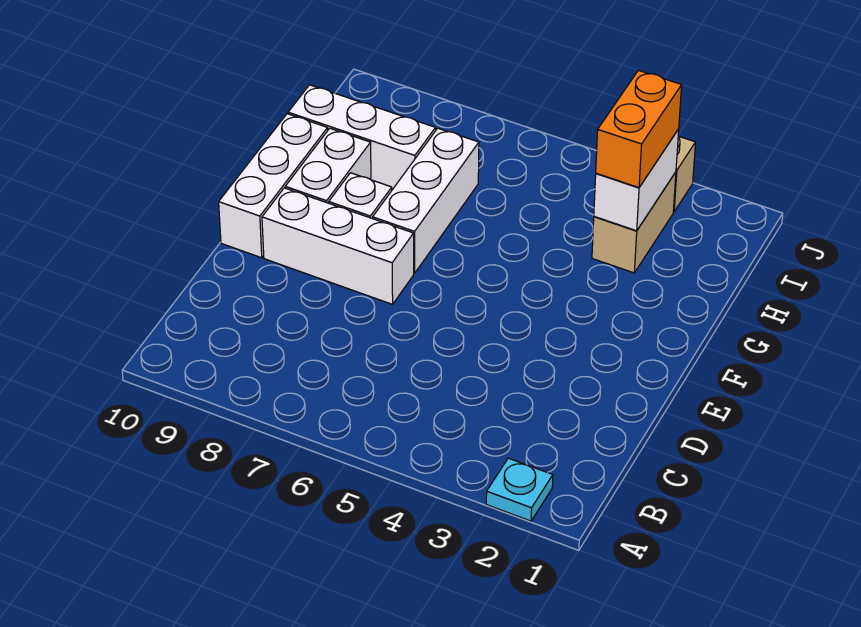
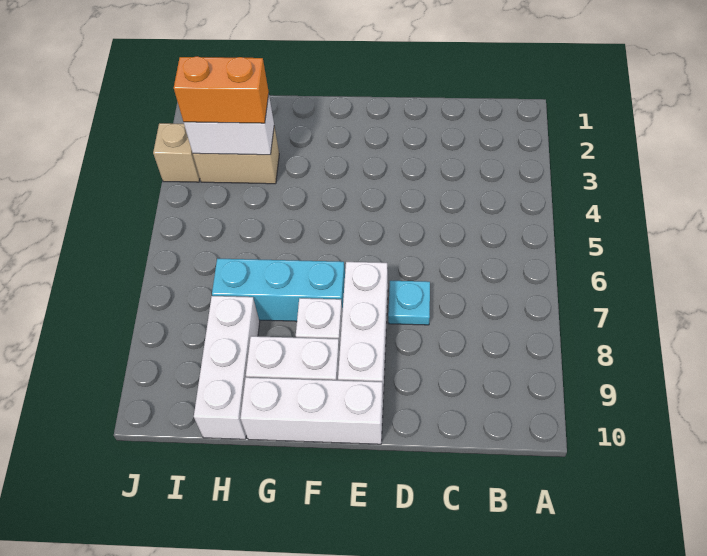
cyan plate A2 level 1 -> cyan plate D7 level 1
white brick F7:H7 level 1 -> cyan brick F7:H7 level 1

